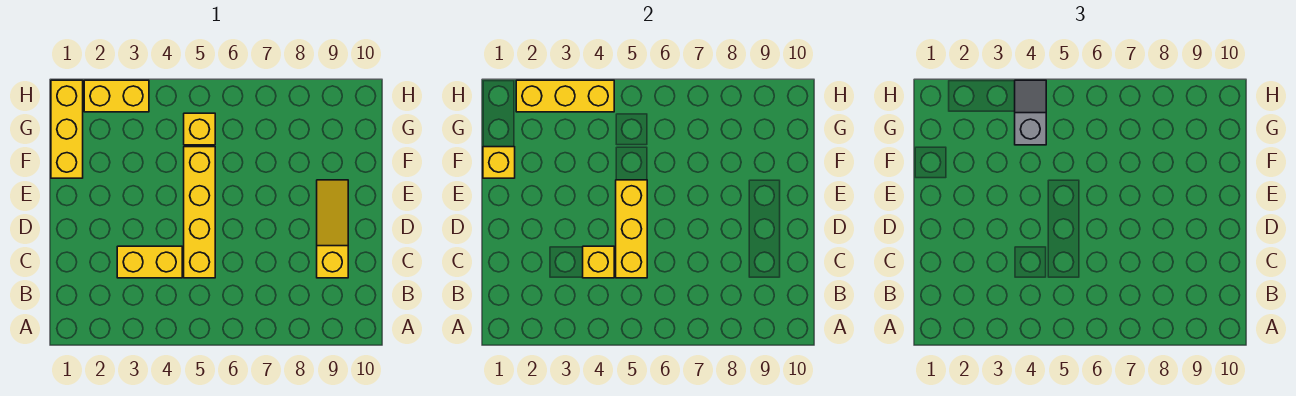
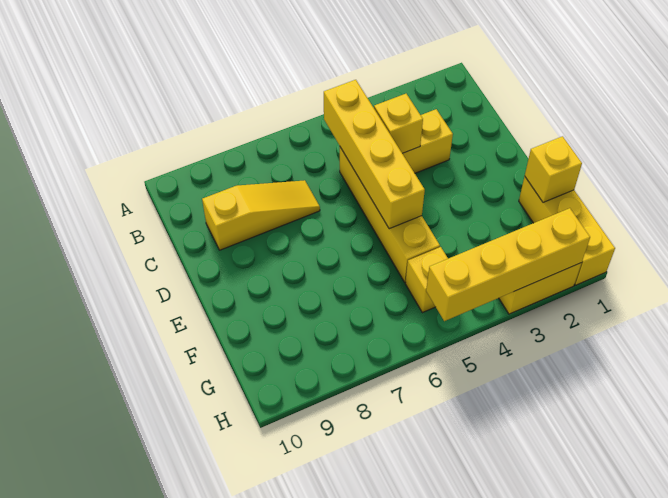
yellow brick C5:E5 level 2 -> yellow brick B5:E5 level 2
yellow slope C9:E9 level 1 top C -> yellow slope C7:C9 level 1 top 9
grey slope G4:H4 level 3 top G -> none
yellow brick H2:H4 level 2 -> yellow brick H2:H5 level 2

